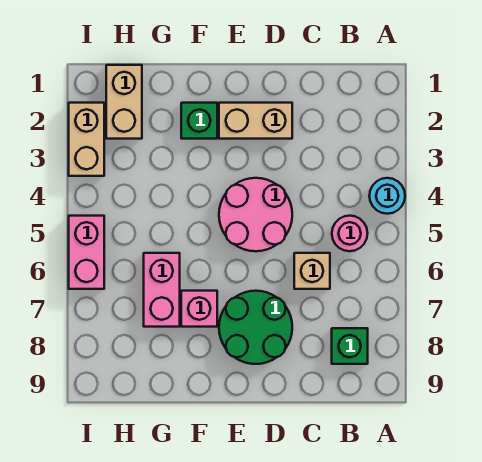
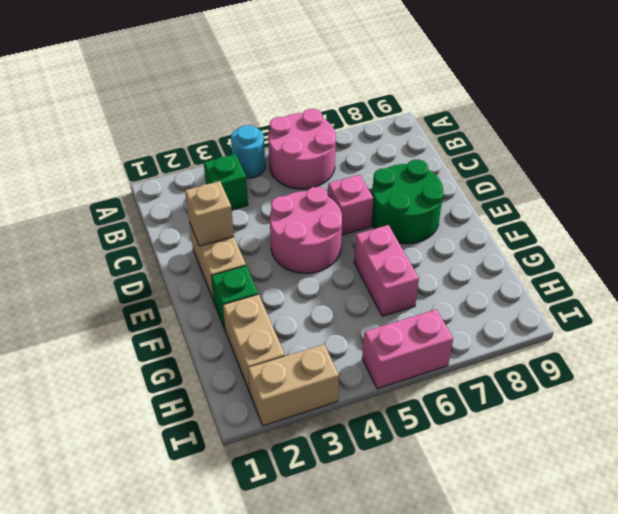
pink round brick B5 level 1 -> pink round brick A5:B6 level 1
green brick B8 level 1 -> green brick B3 level 1
tan brick C6 level 1 -> tan brick D2 level 2
pink brick F7 level 1 -> pink brick D6 level 1
pink brick G6:G7 level 1 -> pink brick F6:G6 level 1
tan brick H1:H2 level 1 -> tan brick G2:H2 level 1

